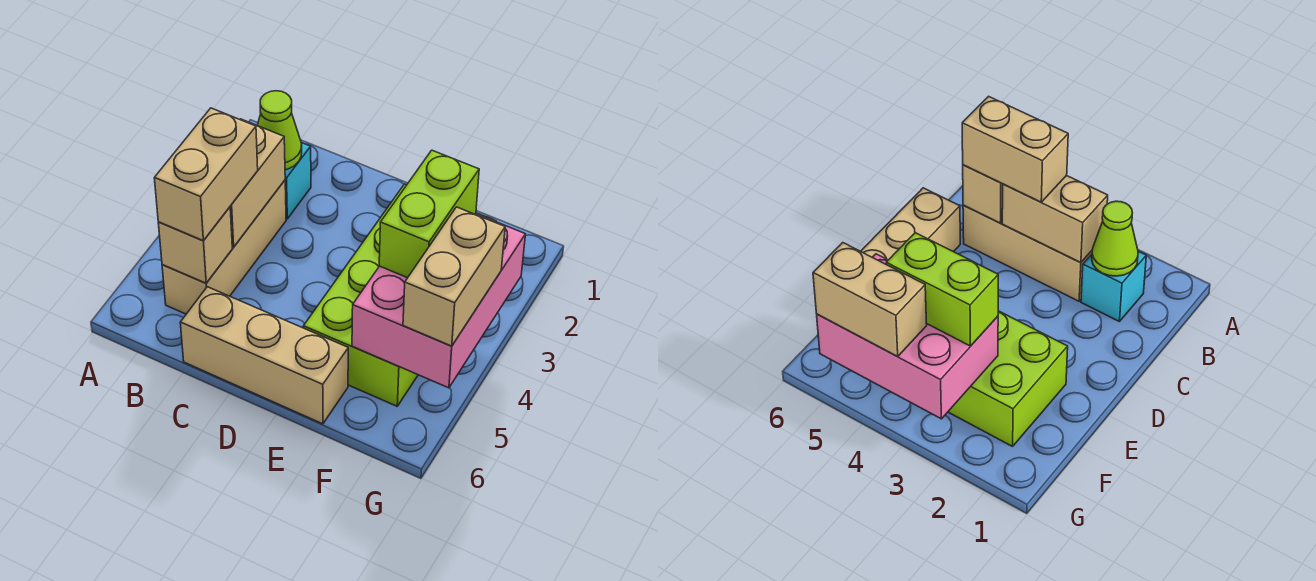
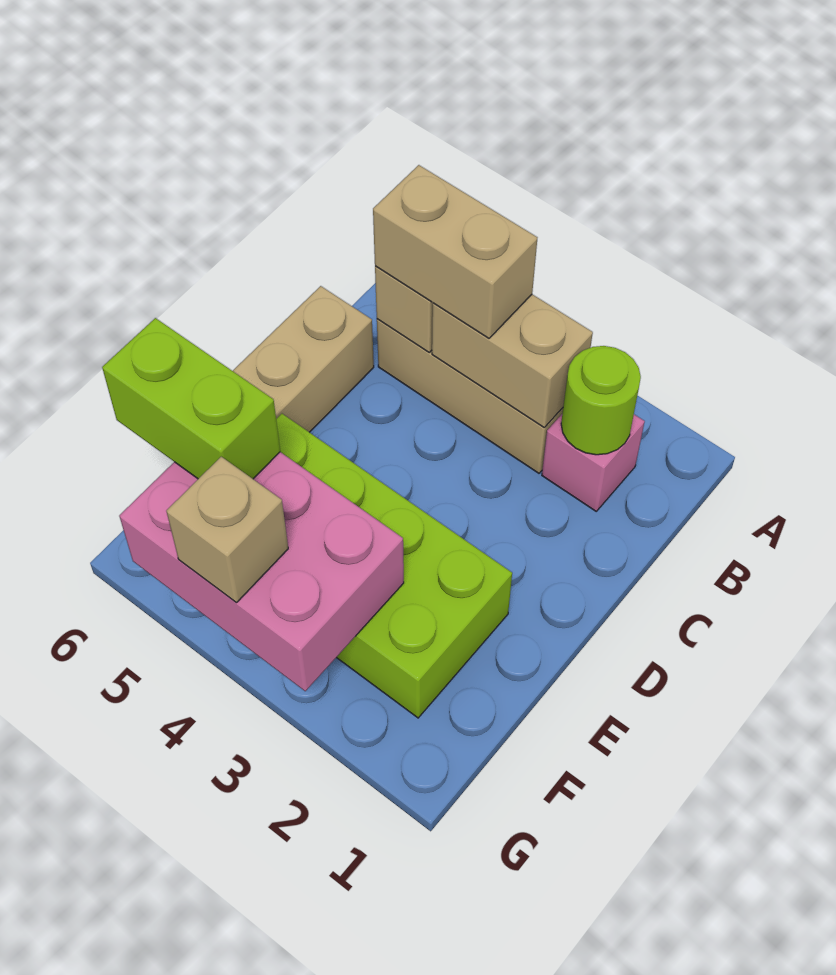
cyan brick B2 level 1 -> pink brick B2 level 1
lime cone B2 level 2 -> lime round brick B2 level 2
lime brick F3:F4 level 3 -> lime brick F5:F6 level 3
tan brick G4:G5 level 3 -> tan brick G4 level 3

